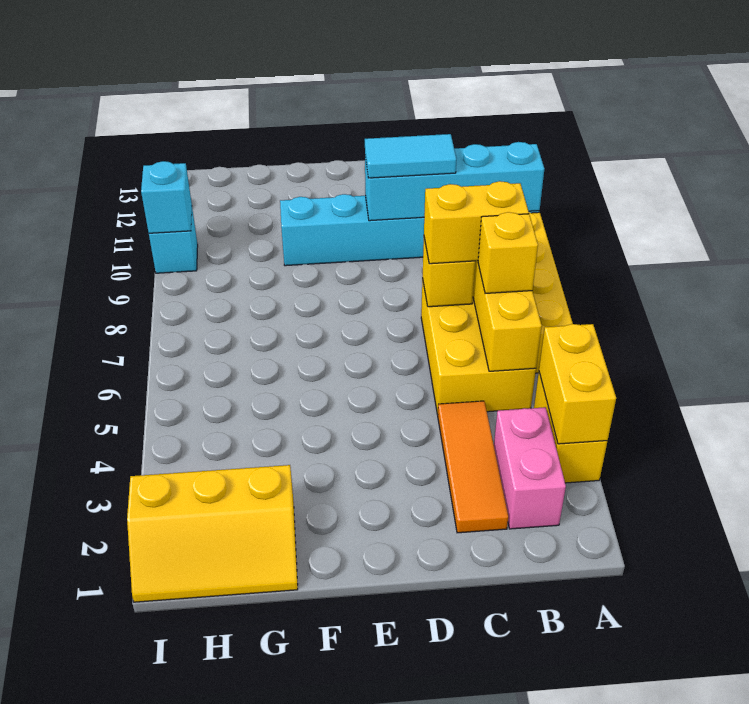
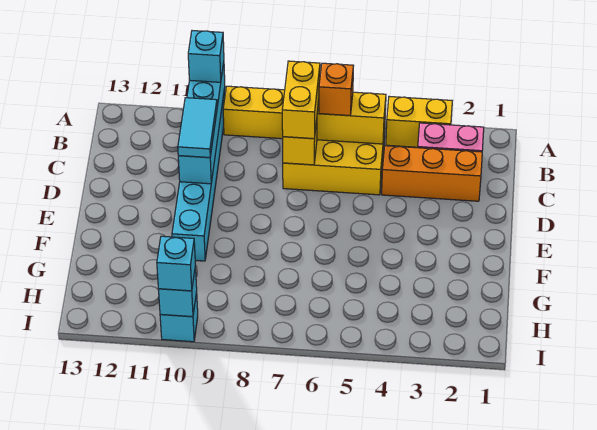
yellow brick A3:A4 level 2 -> none
none -> cyan brick A10 level 3
yellow brick B6 level 3 -> orange brick B6 level 3
orange tile C2:C4 level 1 -> orange brick C2:C4 level 1
yellow slope G1:I2 level 1 top 2 -> none
none -> cyan brick I10 level 3

